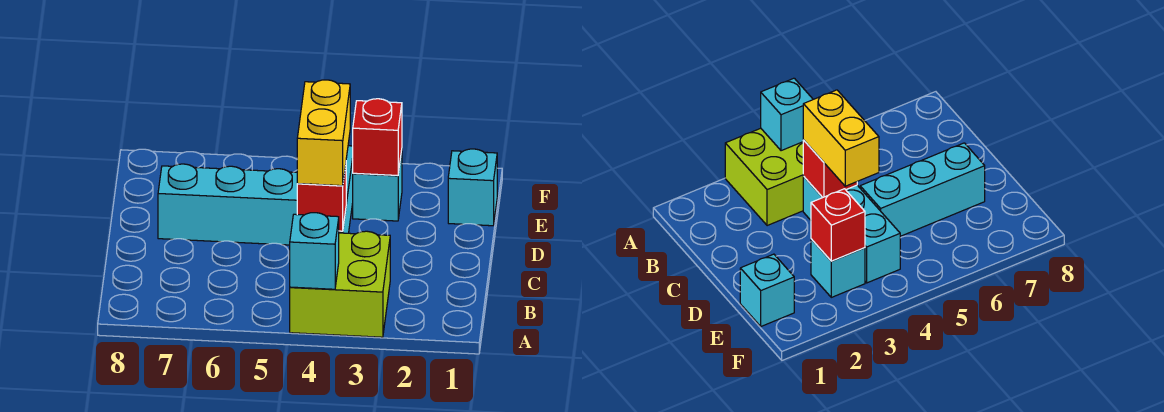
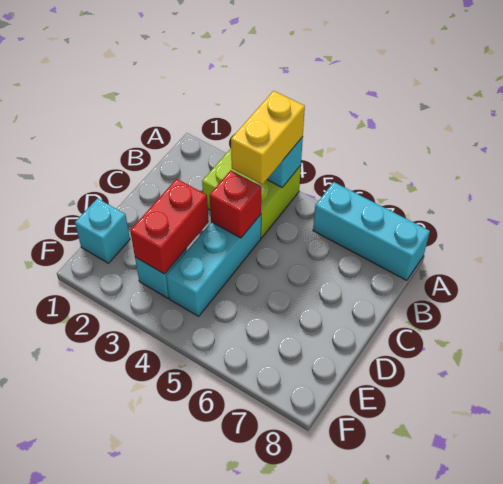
yellow brick C4:D4 level 3 -> yellow brick A4:B4 level 3
cyan brick D5:D7 level 1 -> cyan brick A6:A8 level 1
red brick E3 level 2 -> red brick D3:E3 level 2

